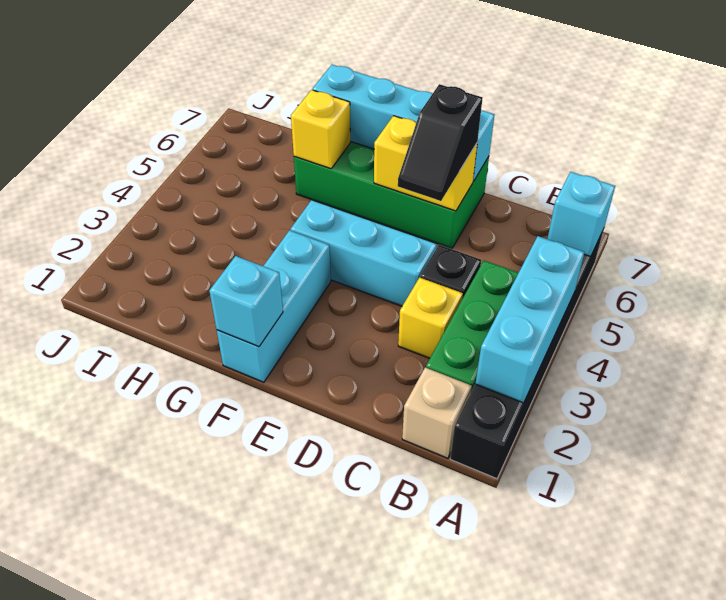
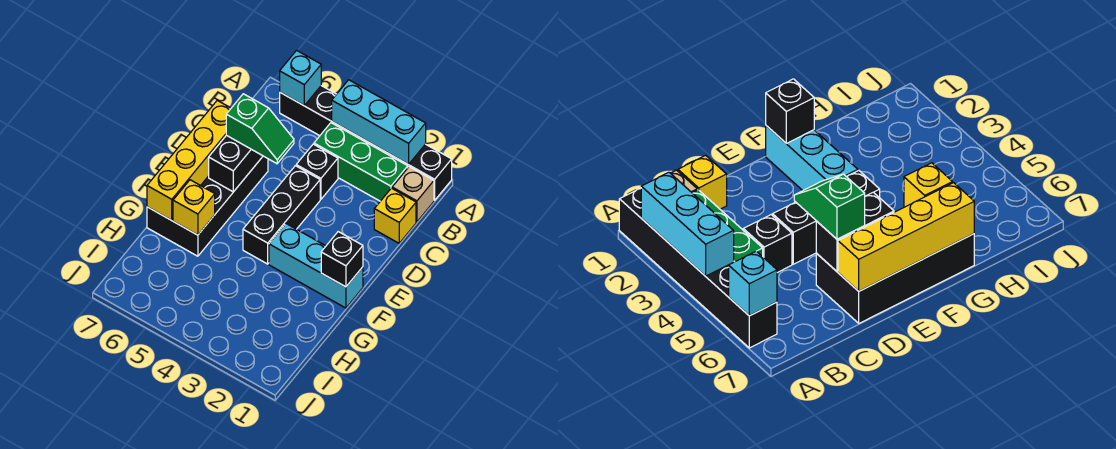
yellow brick C3 level 1 -> yellow brick C1 level 1
cyan brick D4:F4 level 1 -> black brick D4:F4 level 1
black slope D5:D6 level 3 top 6 -> green slope D5:D6 level 3 top 6
green brick D6:G7 level 1 -> black brick D6:G7 level 1
yellow brick D6:E6 level 2 -> black brick D6:E6 level 2
cyan brick D7:G7 level 2 -> yellow brick D7:G7 level 2
cyan brick F1 level 2 -> black brick F1 level 2

